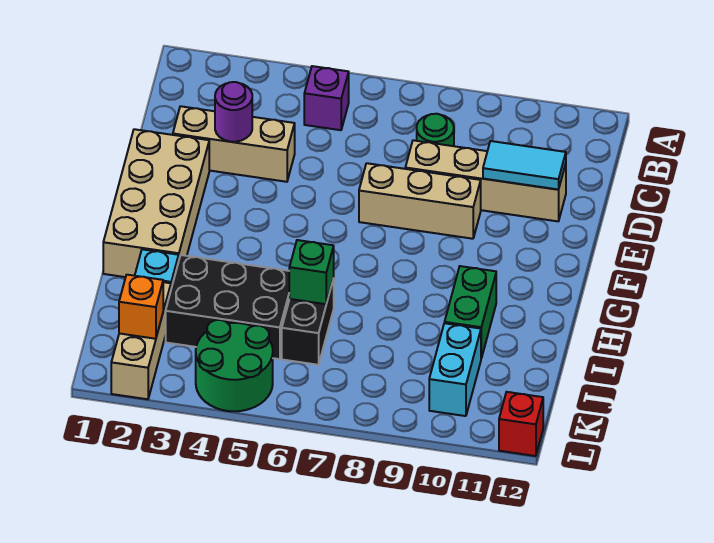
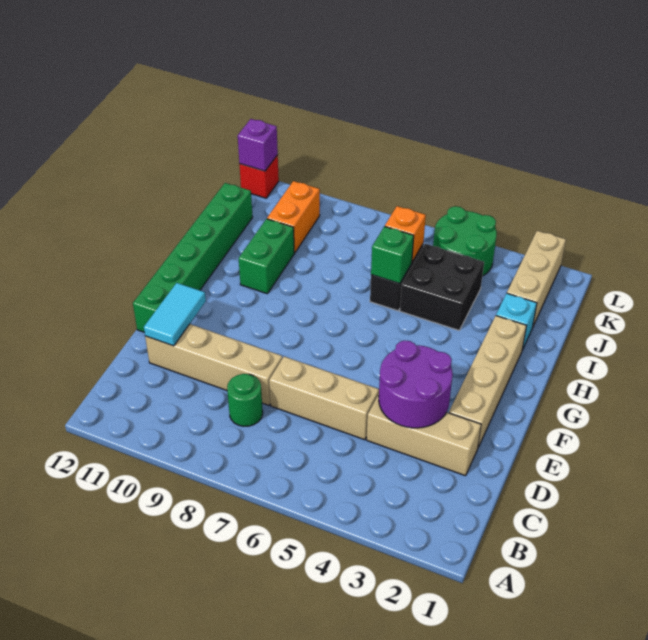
purple brick B5 level 1 -> purple brick L12 level 2
purple round brick D3 level 2 -> purple round brick D3:E4 level 2
cyan tile D10:D11 level 2 -> cyan tile D11:E11 level 2
tan brick E1:H2 level 1 -> tan brick E2:H2 level 1
tan brick E7:E9 level 1 -> tan brick D5:D7 level 1
none -> green brick E12:J12 level 1
black brick I3:J5 level 1 -> black brick I4:J5 level 1
cyan brick J10:K10 level 1 -> orange brick J10:K10 level 1
orange brick K2 level 2 -> orange brick J6 level 2

